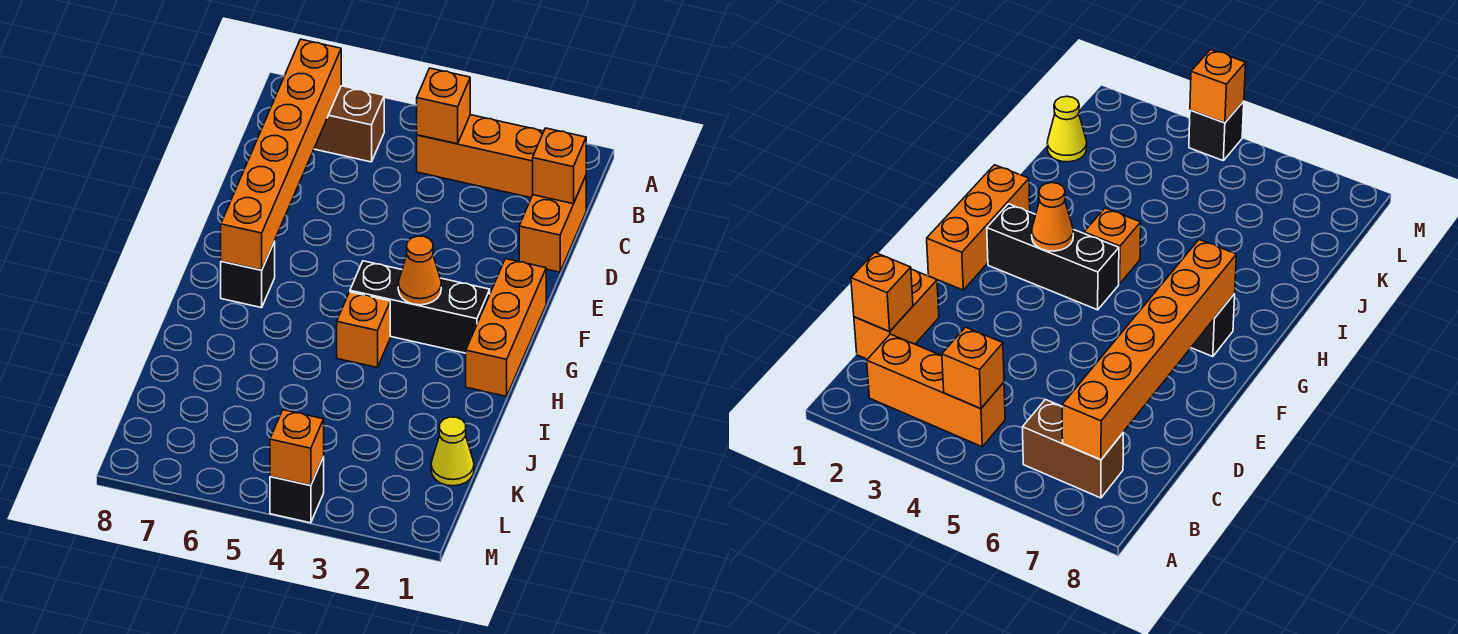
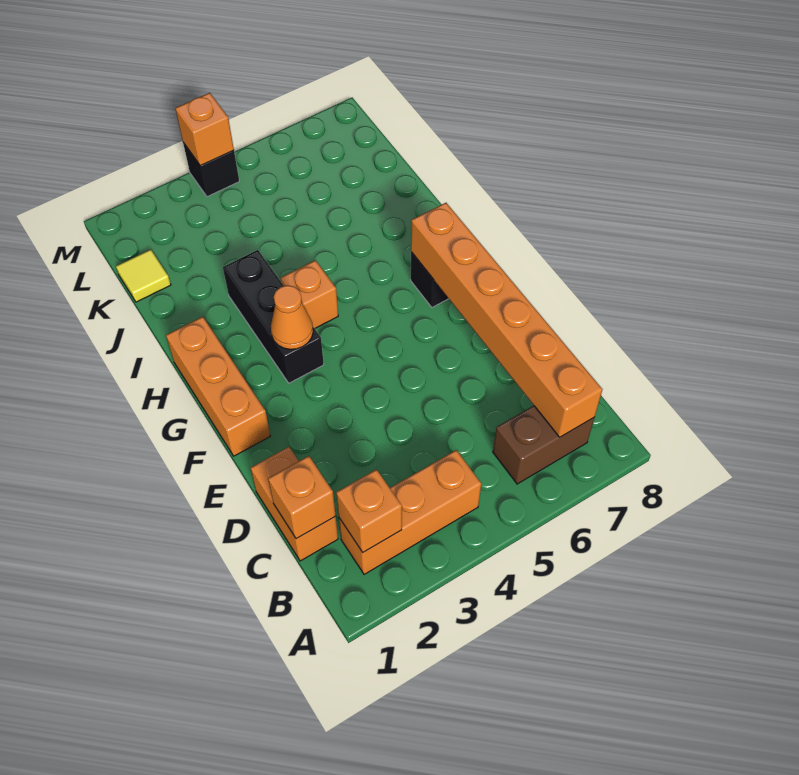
orange brick B4 level 2 -> orange brick B2 level 2
black brick G2:G4 level 1 -> black brick G3:I3 level 1
yellow cone K1 level 1 -> yellow tile K1 level 1

